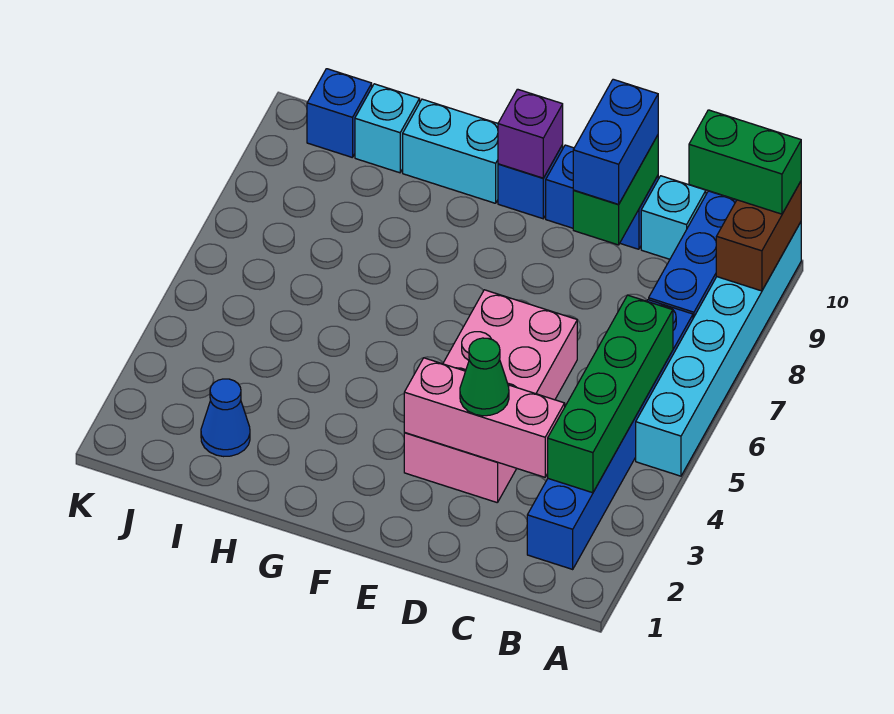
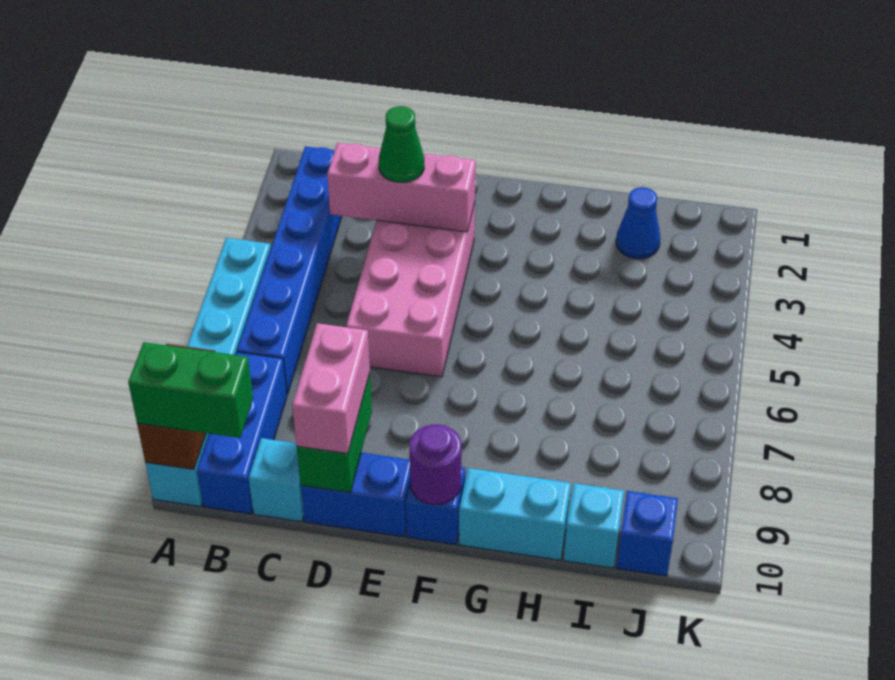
green brick B3:B6 level 2 -> none
blue brick D9:D10 level 3 -> pink brick D9:D10 level 3
purple brick F10 level 2 -> purple round brick F10 level 2

